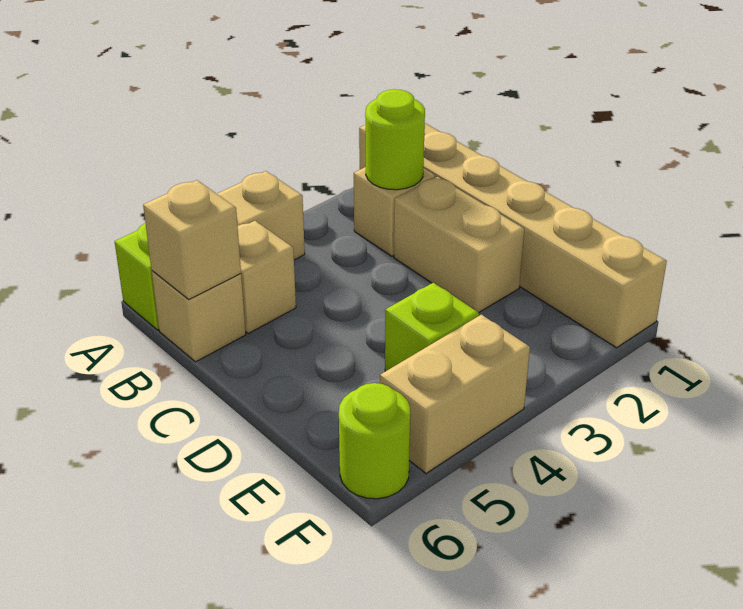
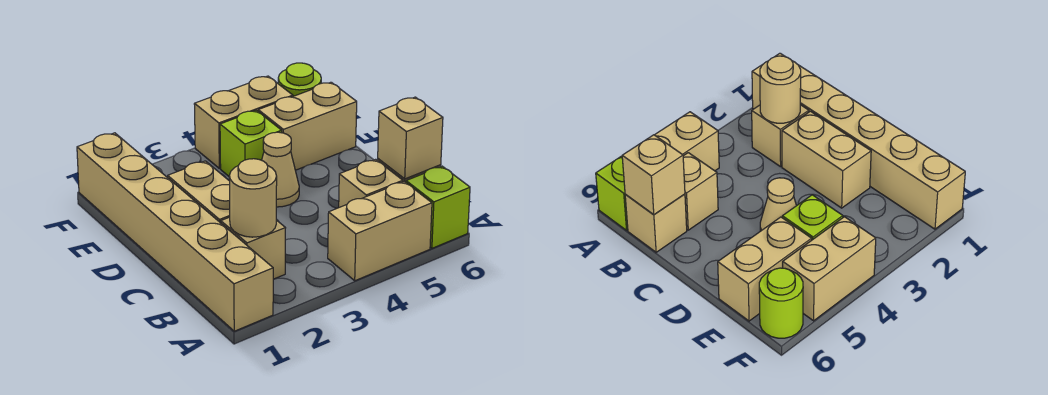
lime round brick B2 level 2 -> tan round brick B2 level 2
none -> tan cone D4 level 1
none -> tan brick E5:E6 level 1

